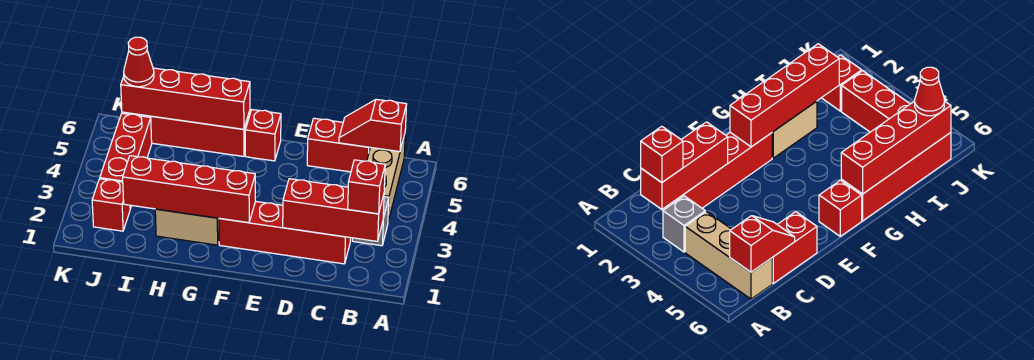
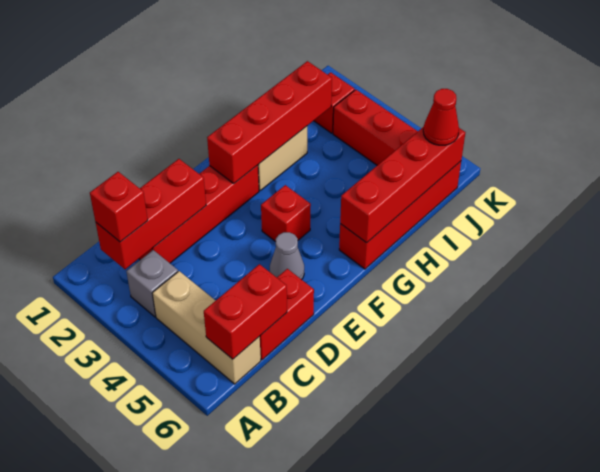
red slope B6:C6 level 2 top B -> red brick B6:C6 level 2
none -> grey cone E5 level 1
red brick F6 level 1 -> red brick F4 level 1

